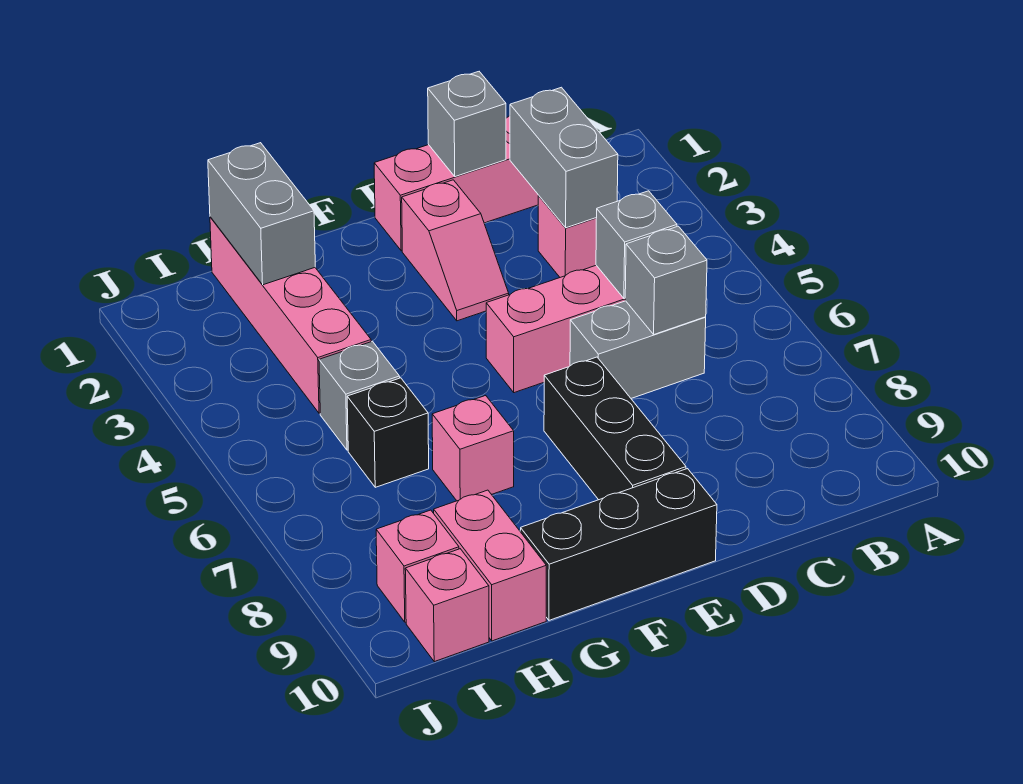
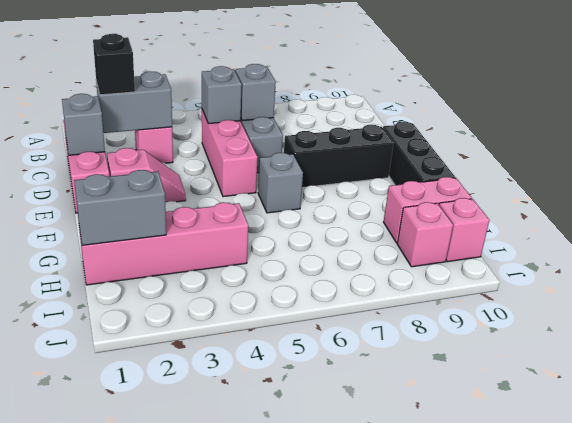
pink brick G7 level 1 -> none
grey brick H5 level 1 -> grey brick F6 level 1
black brick H6 level 1 -> black brick C2 level 3

